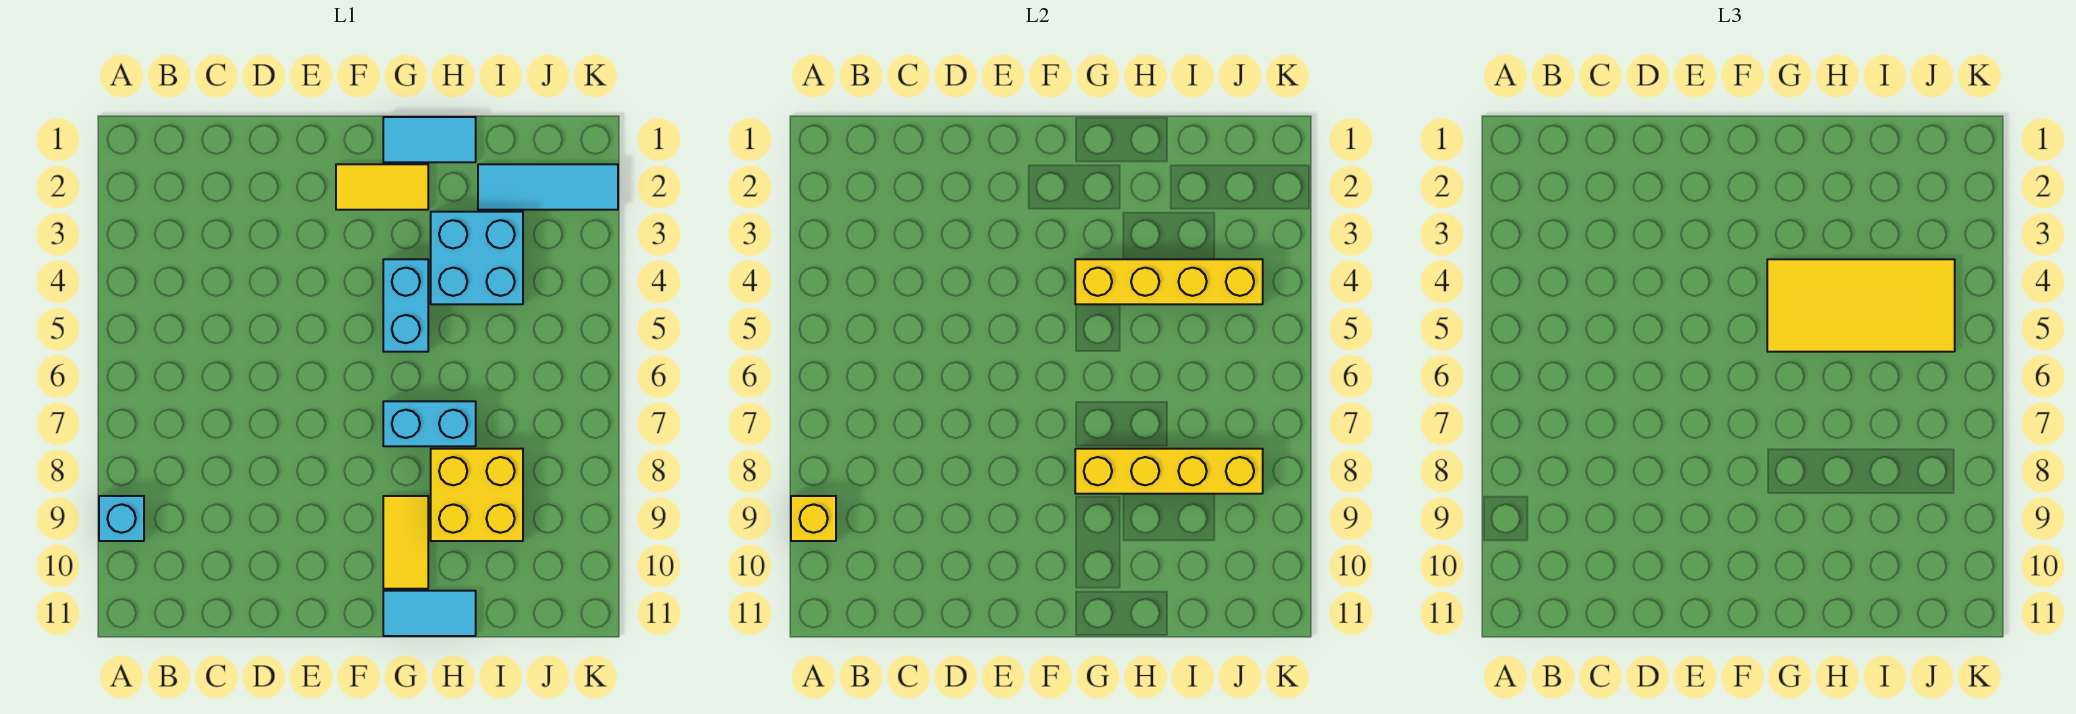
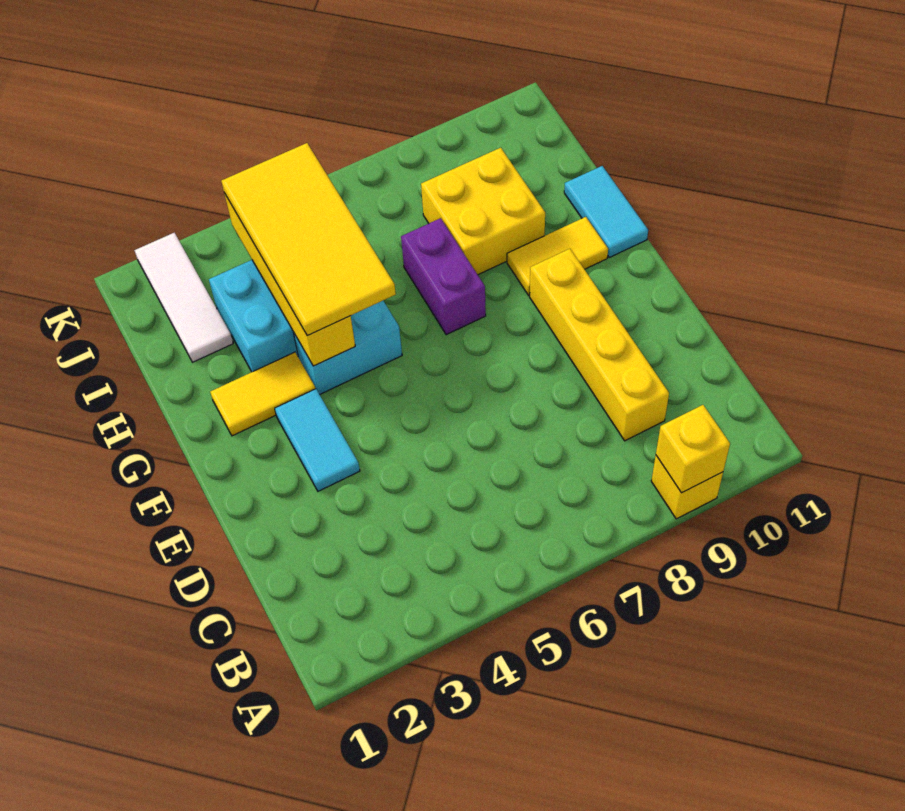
cyan brick A9 level 1 -> yellow brick A9 level 1
yellow tile F2:G2 level 1 -> yellow tile G2:G3 level 1
cyan tile G1:H1 level 1 -> cyan tile E3:F3 level 1
cyan brick G7:H7 level 1 -> purple brick G7:H7 level 1
yellow brick G8:J8 level 2 -> yellow brick C9:F9 level 1
cyan tile I2:K2 level 1 -> white tile I2:K2 level 1

